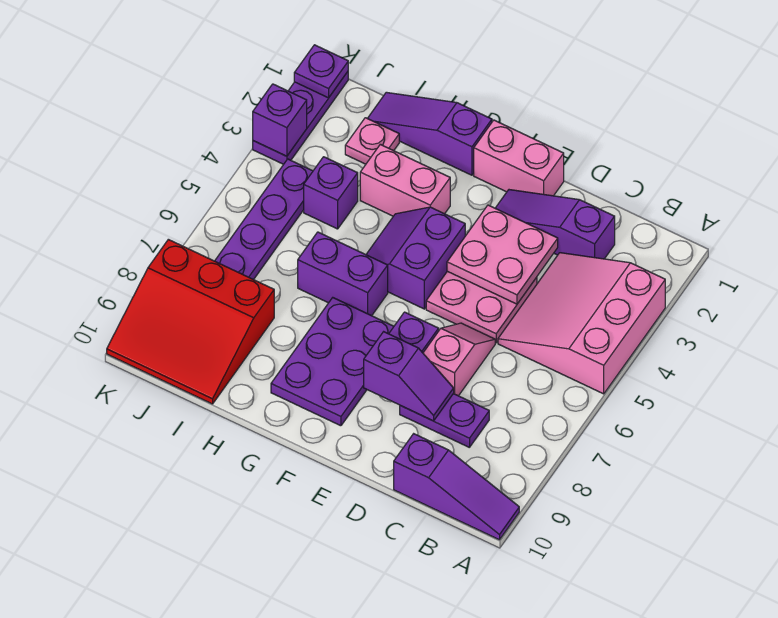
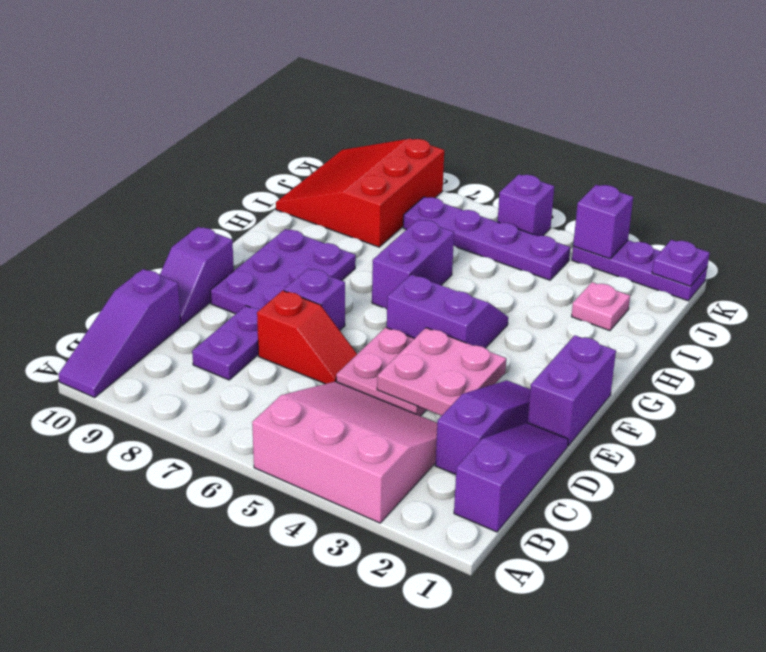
pink slope D6:D7 level 1 top 7 -> red slope D6:D7 level 1 top 7
purple slope D8:E8 level 2 top E -> purple slope D10:E10 level 1 top E
pink brick E1:F1 level 1 -> purple brick E1:F1 level 1
purple plate F7:G9 level 1 -> purple plate E8:G9 level 1
purple slope G1:I1 level 1 top G -> purple slope B1:D1 level 1 top B
pink brick G3:H3 level 1 -> none
purple brick I4 level 1 -> purple brick K5 level 1

